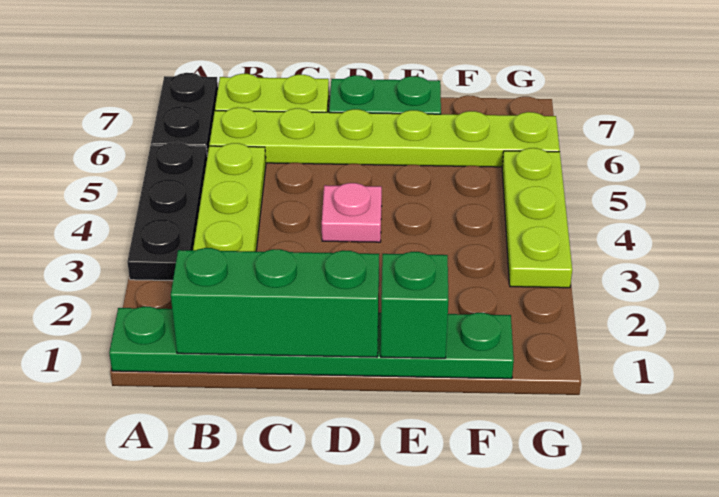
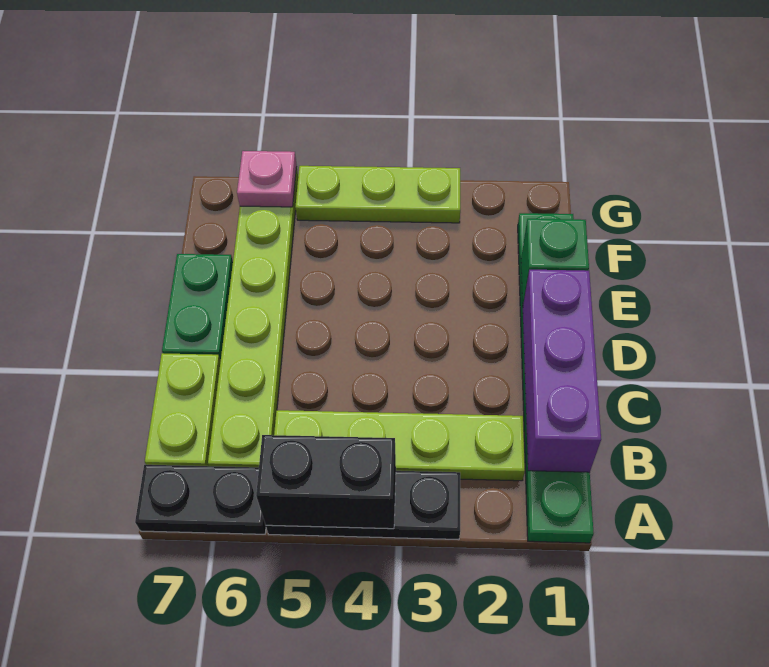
none -> black brick A4:A5 level 2
green brick B1:D1 level 2 -> purple brick B1:D1 level 2
pink plate D4 level 1 -> pink plate G6 level 2

